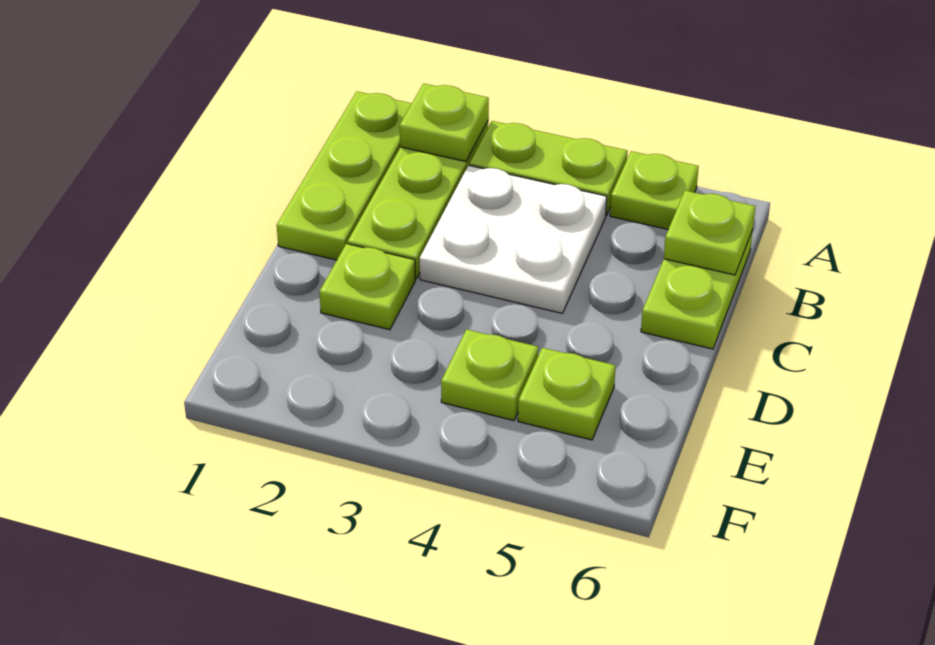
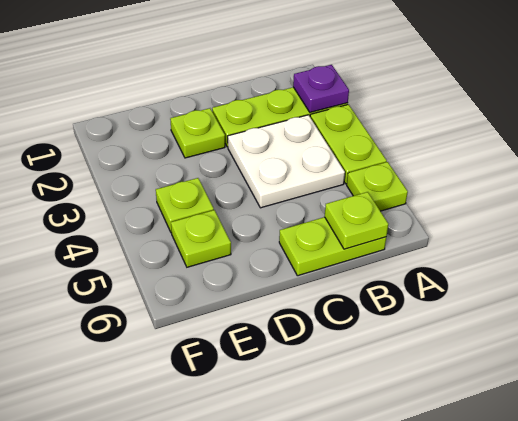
lime plate A1:C1 level 1 -> none
lime plate A2 level 2 -> purple plate A2 level 2

